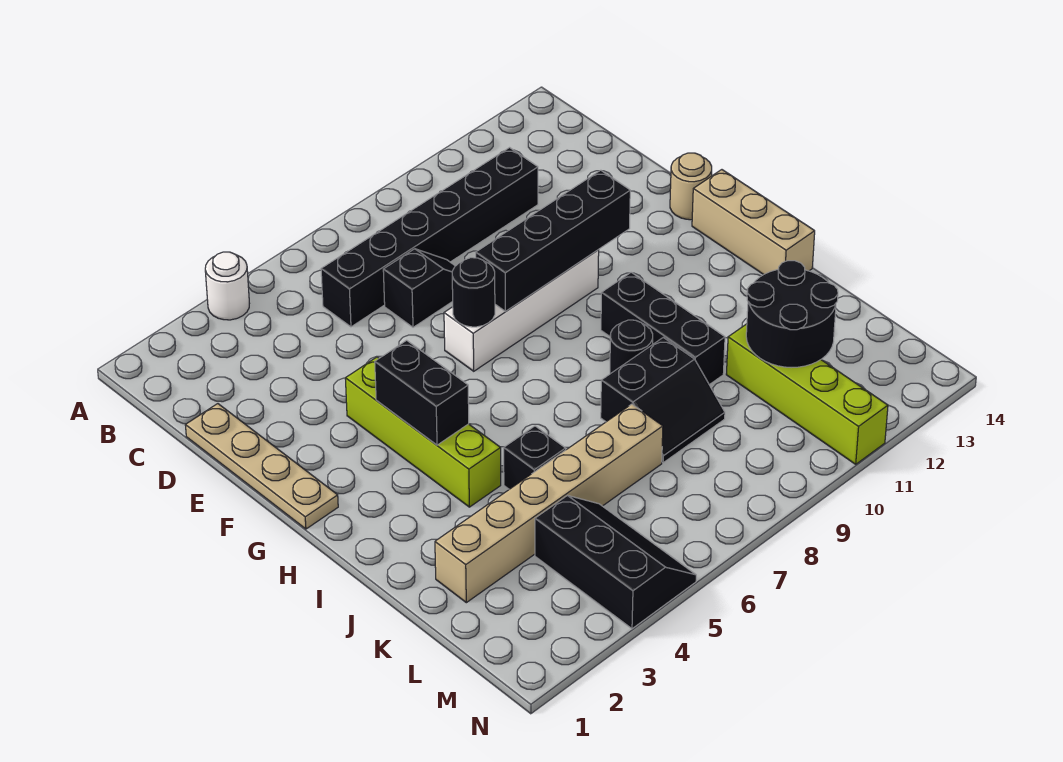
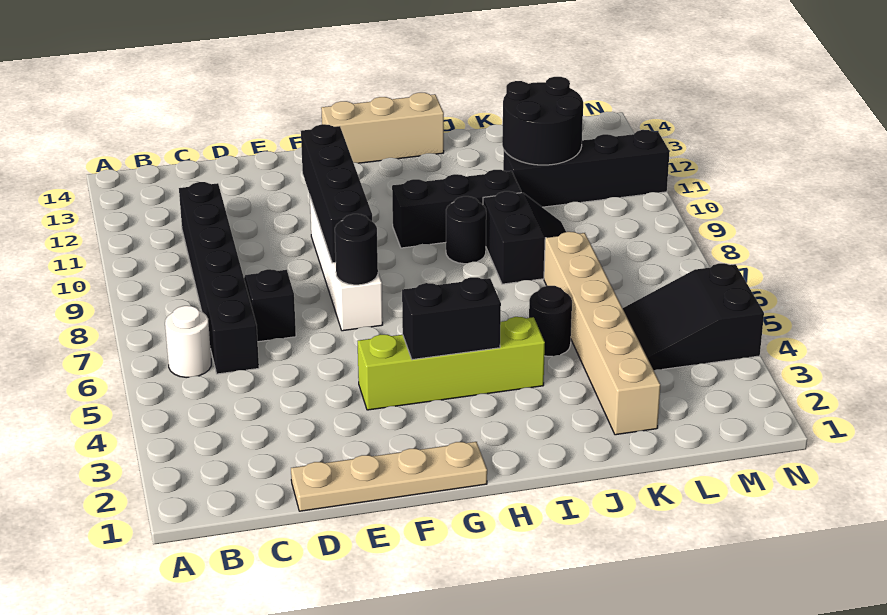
white round brick A4 level 1 -> white round brick B6 level 1
tan round brick F14 level 1 -> none
black brick J5 level 1 -> black round brick J5 level 1
lime brick K11:N11 level 1 -> black brick K11:N11 level 1
black slope L4:N5 level 1 top 4 -> black slope L4:N5 level 1 top N

